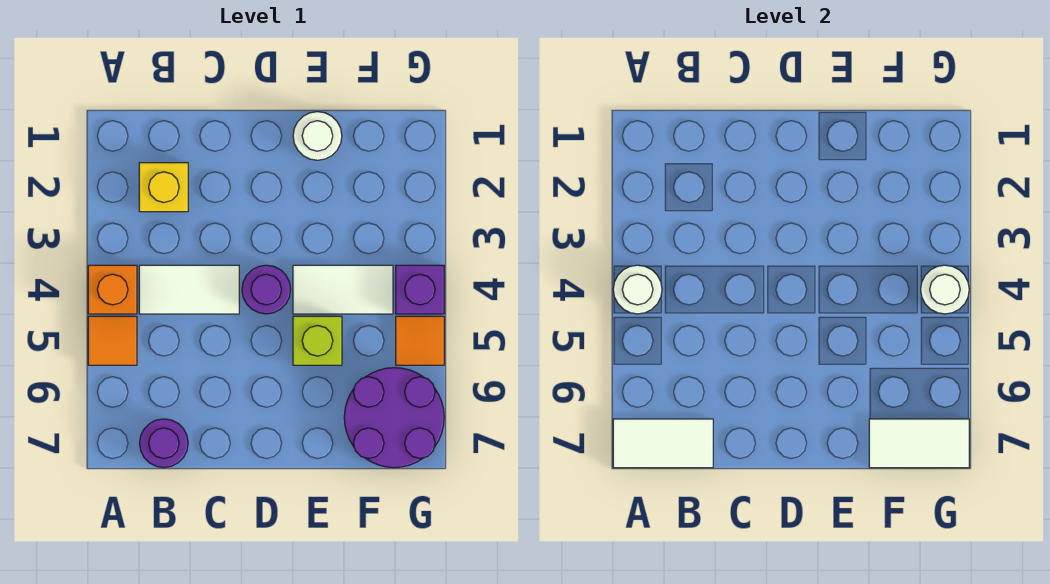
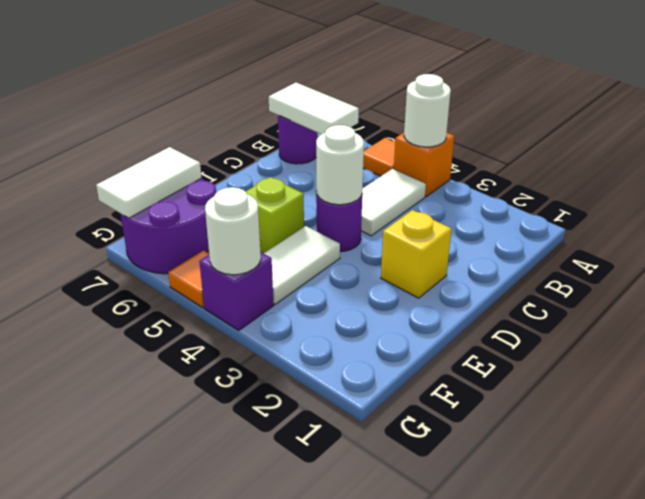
white tile A7:B7 level 2 -> white tile B6:B7 level 2
yellow brick B2 level 1 -> yellow brick D2 level 1
white round brick E1 level 1 -> white round brick D4 level 2

